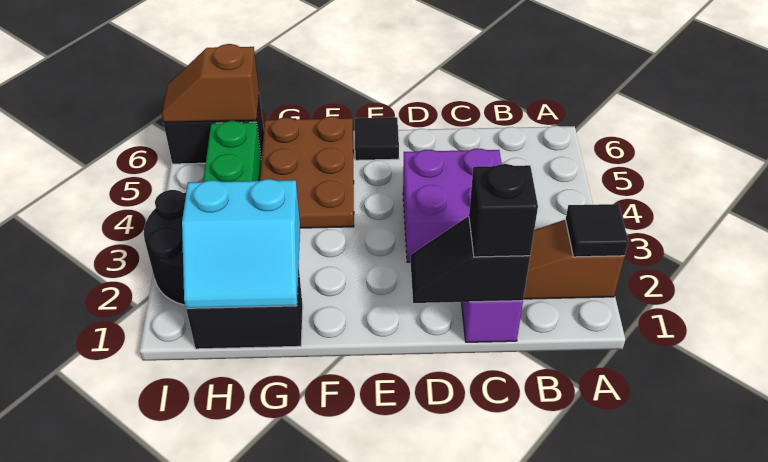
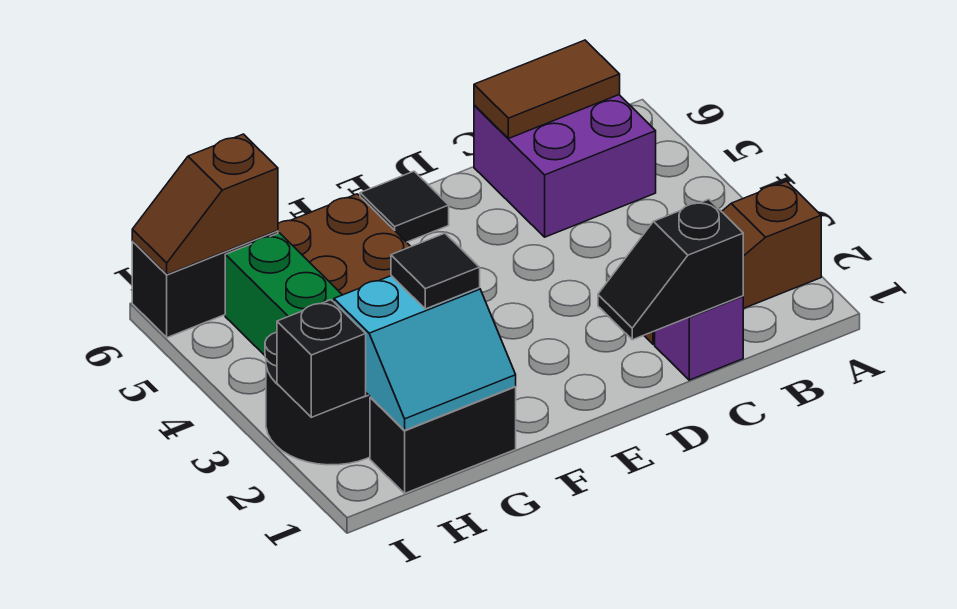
black tile A2 level 2 -> black tile G2 level 3
none -> brown tile B6:C6 level 2
black brick C1 level 3 -> black brick I2 level 2
purple brick C3:D4 level 1 -> purple brick B5:C6 level 1

